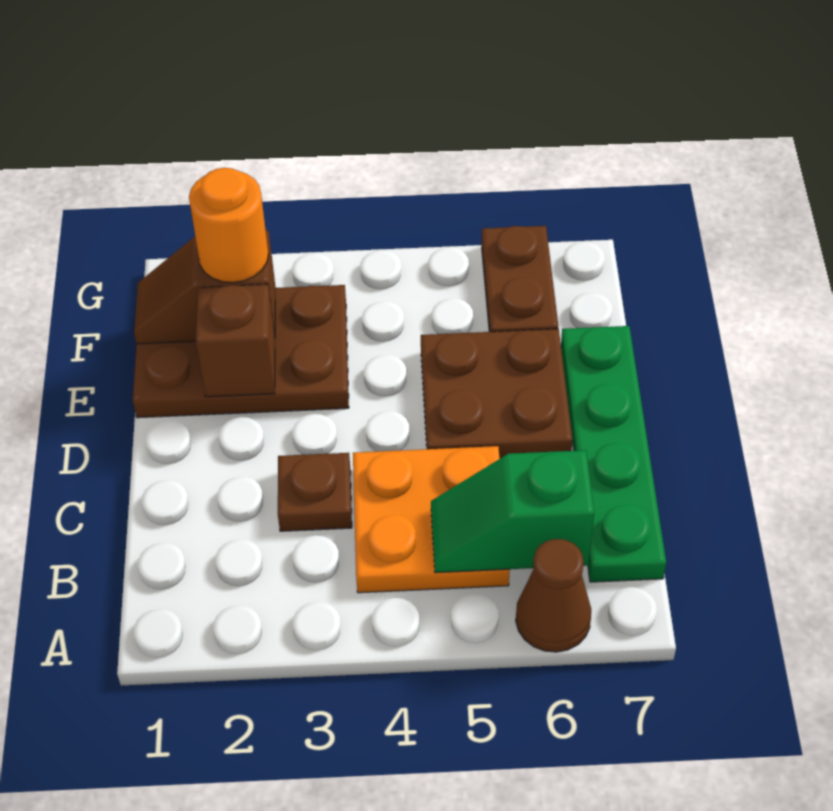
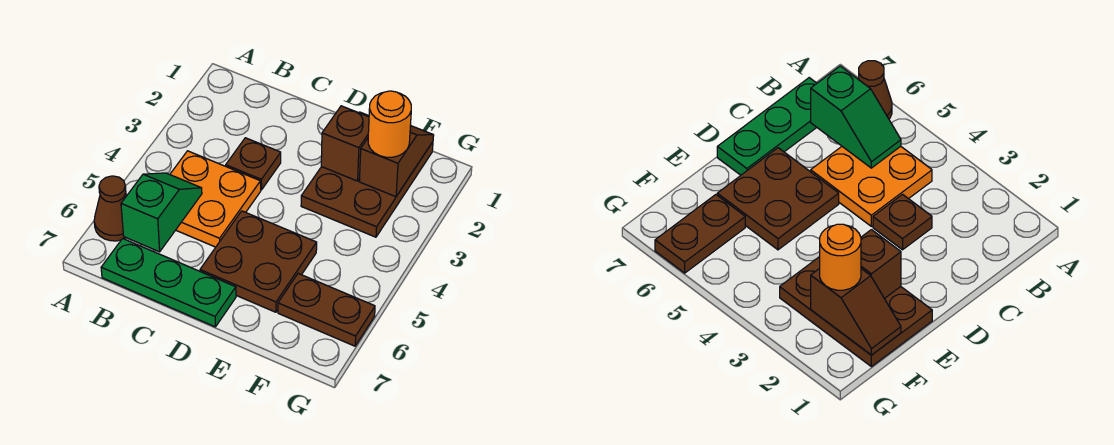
green plate B7:E7 level 1 -> green plate B7:D7 level 1

